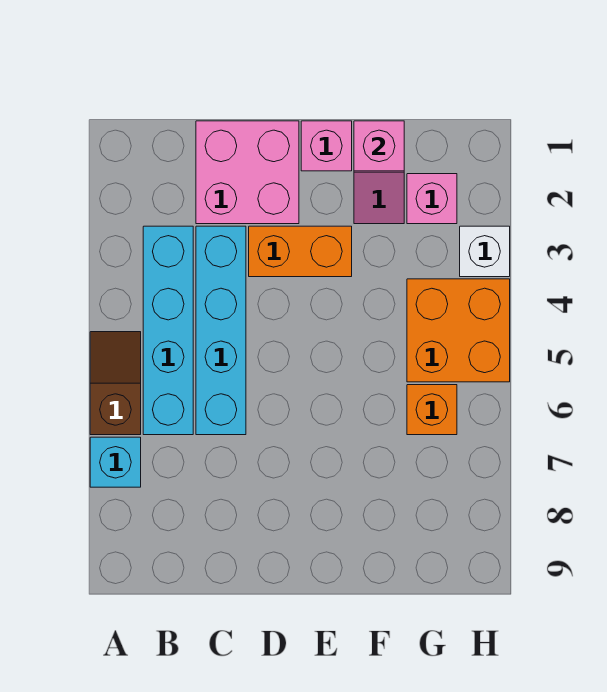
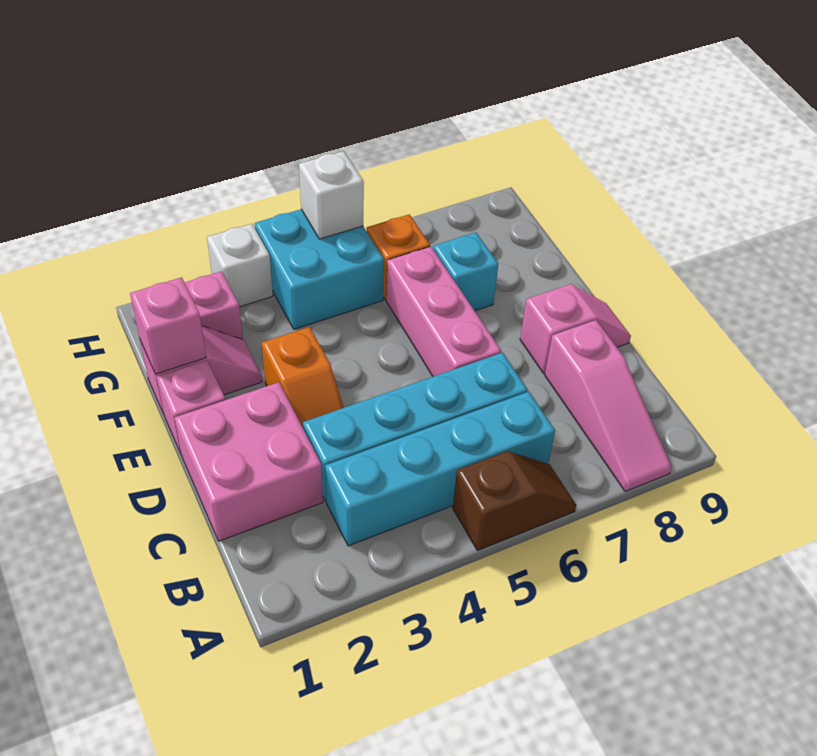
brown slope A5:A6 level 1 top 6 -> brown slope A5:A6 level 1 top 5
cyan brick A7 level 1 -> cyan brick F7 level 1
none -> pink slope A8:C8 level 1 top C
orange brick D3:E3 level 1 -> orange slope D3:E3 level 1 top E
none -> pink brick D6:F6 level 1
none -> pink slope D8:D9 level 1 top 8
orange brick G4:H5 level 1 -> cyan brick G4:H5 level 1
none -> white brick H5 level 2

